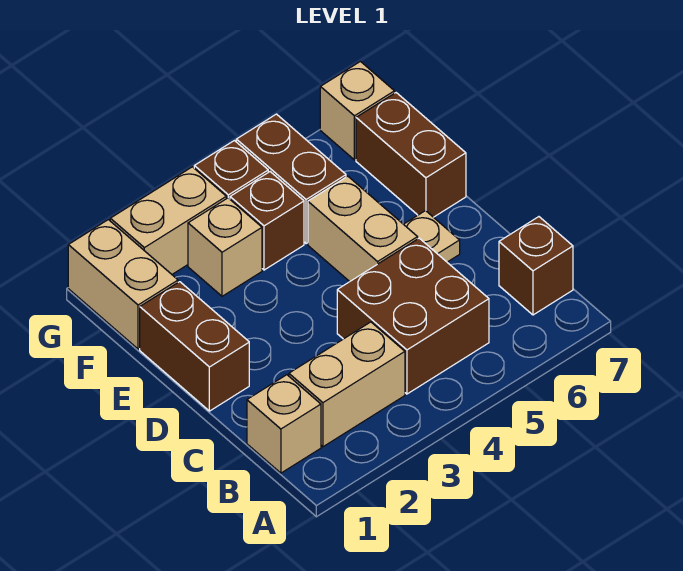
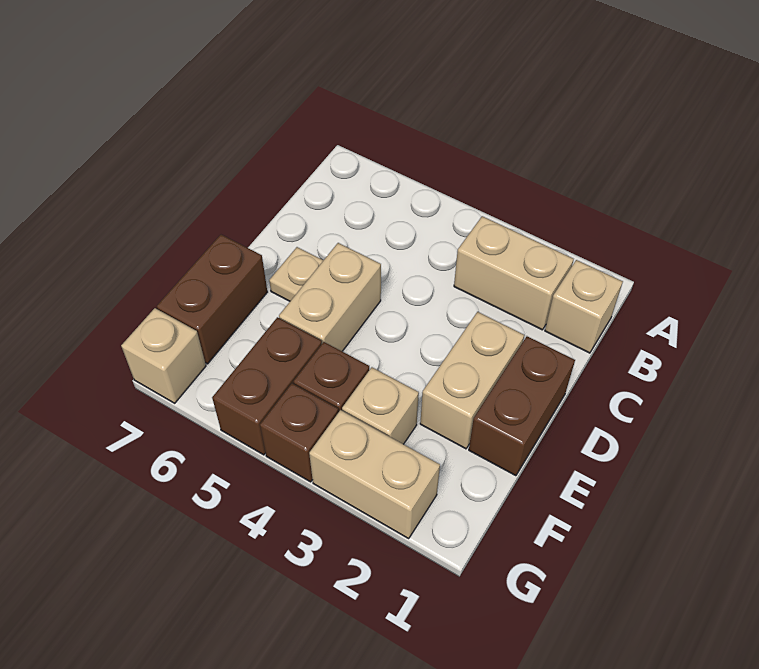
brown brick B4:C5 level 1 -> none
brown brick B7 level 1 -> none
tan brick F1:G1 level 1 -> tan brick D2:E2 level 1

